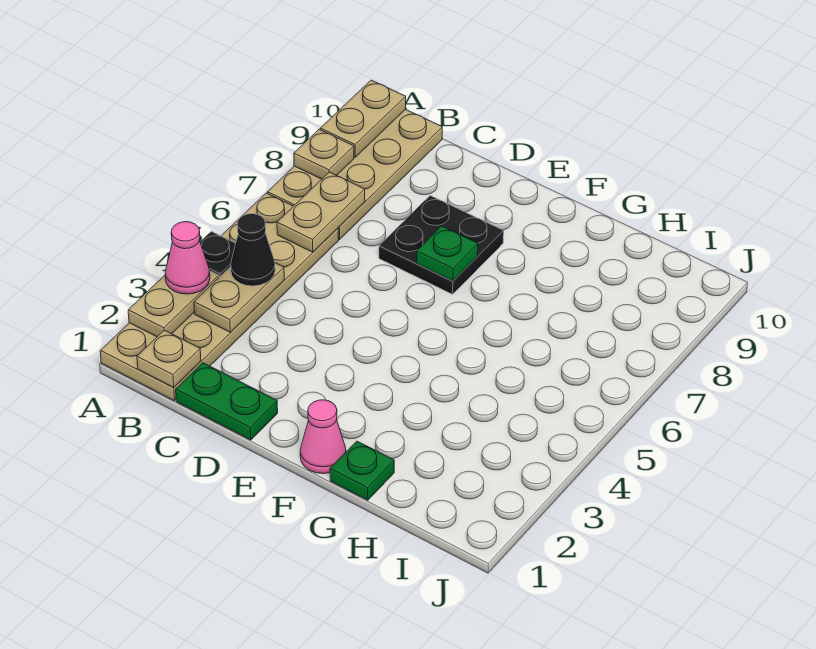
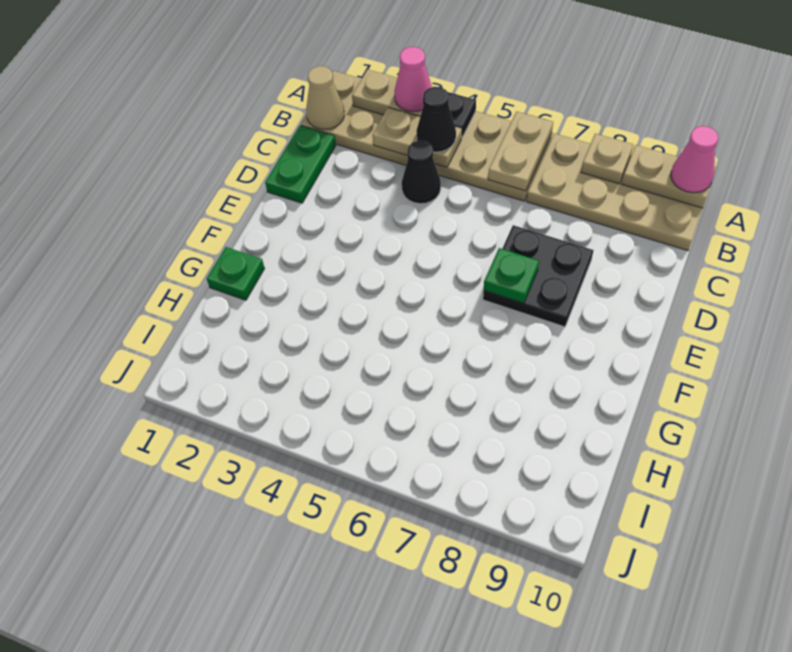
tan plate B1 level 2 -> tan cone B1 level 2
tan plate B6:B7 level 2 -> tan plate A6:B6 level 2
none -> black cone C4 level 1
pink cone F1 level 1 -> pink cone A10 level 3

